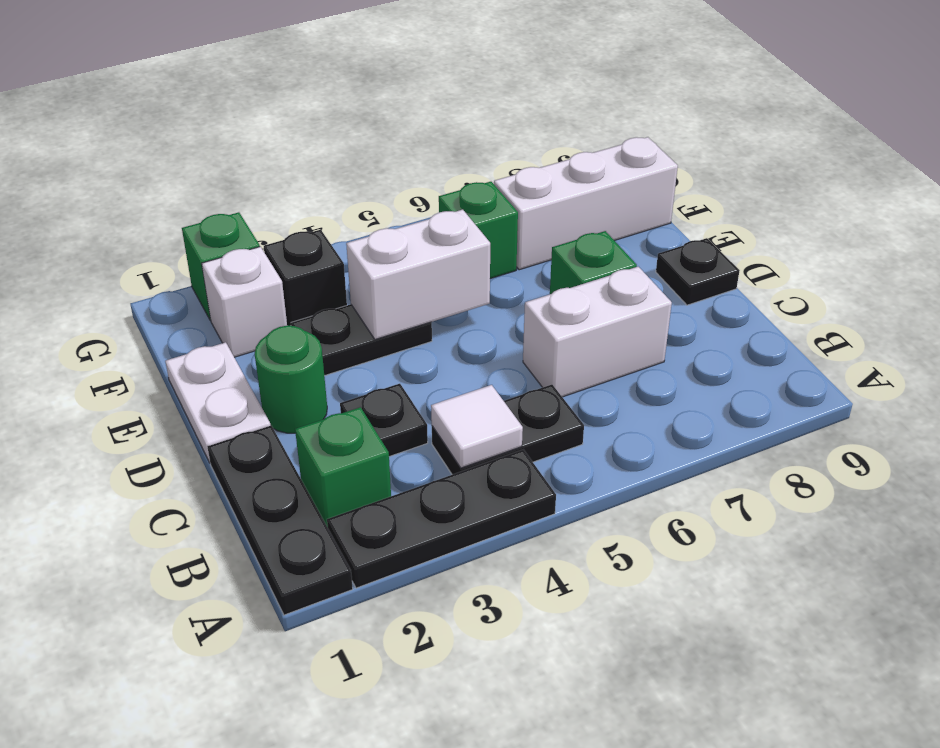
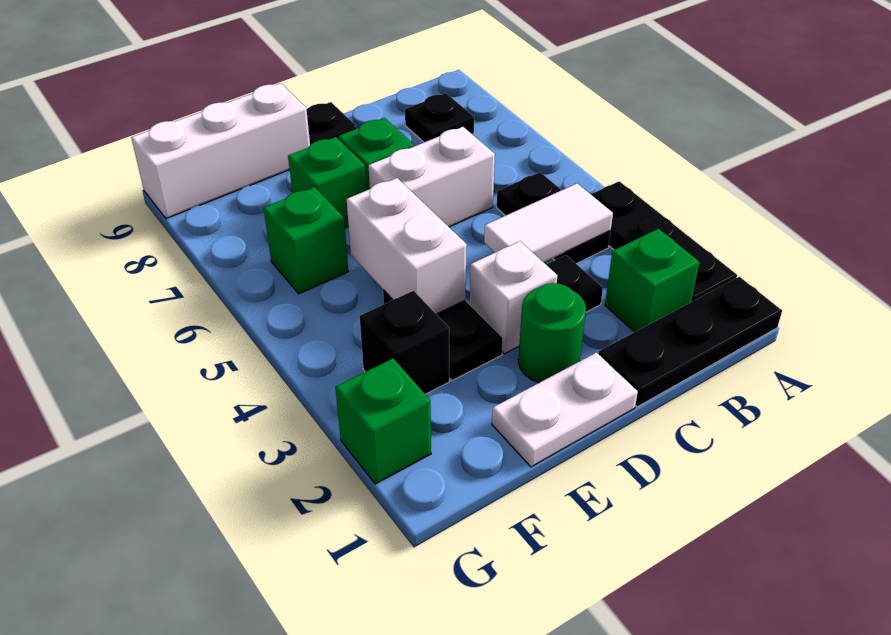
white tile B4 level 2 -> white tile B4:C4 level 2
none -> black plate B8 level 1
white brick C6:C7 level 1 -> white brick C6:D6 level 1
none -> green brick E7 level 1
white brick F2 level 1 -> white brick D3 level 1
white brick F7:F9 level 1 -> white brick E9:G9 level 1

